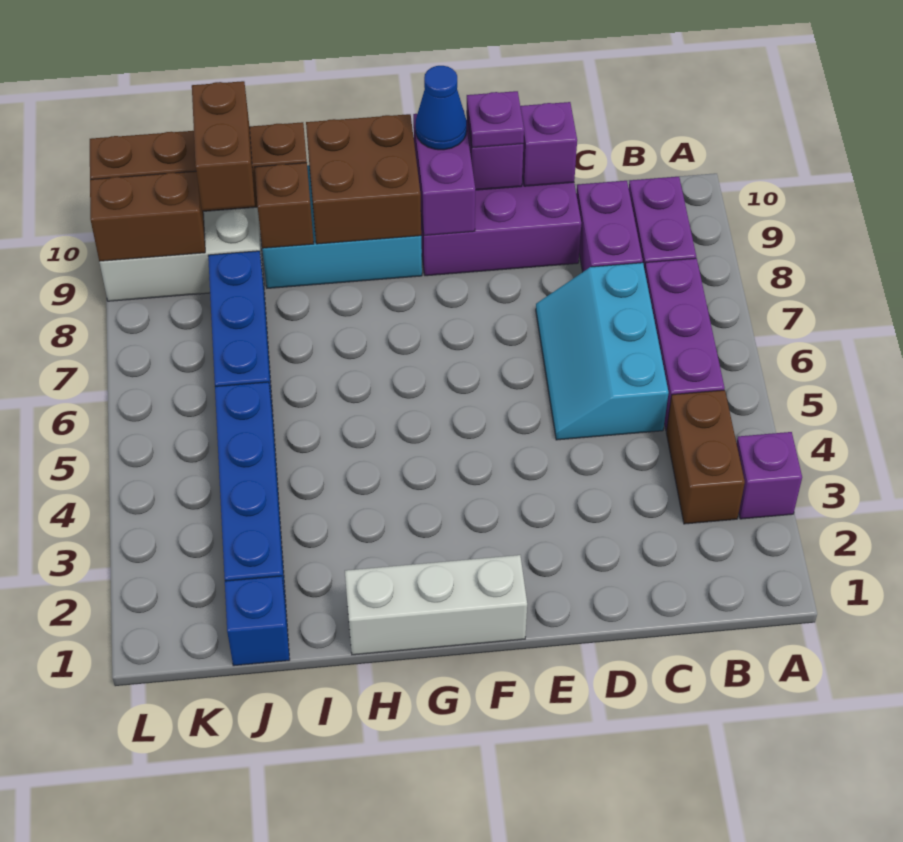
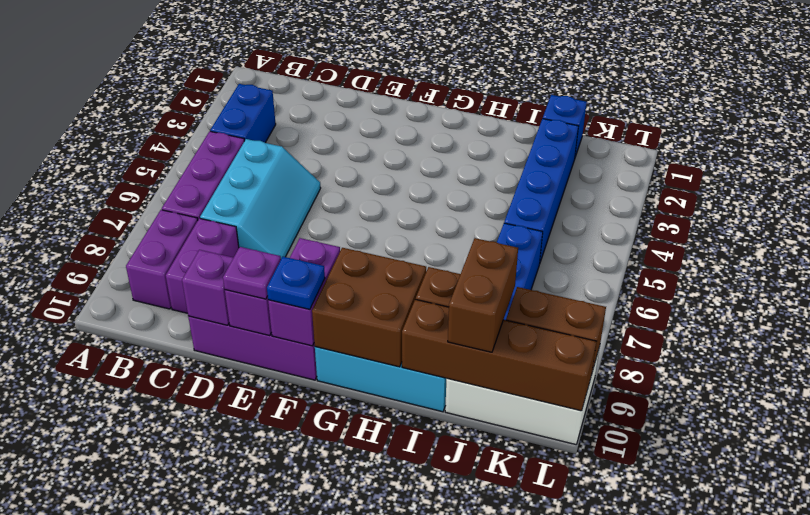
purple brick A3 level 1 -> none
brown brick B3:B4 level 1 -> blue brick B3:B4 level 1
white brick F1:H1 level 1 -> none
blue cone F10 level 3 -> blue plate F10 level 3

